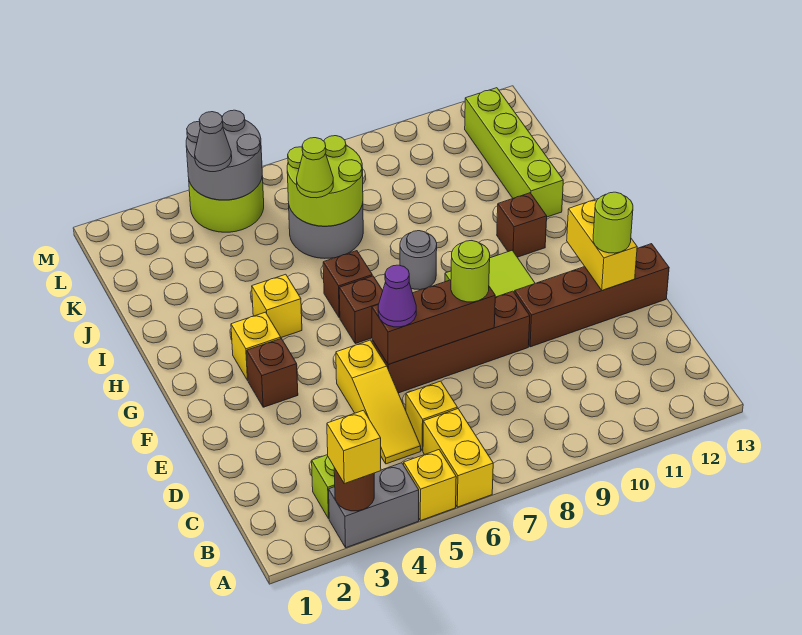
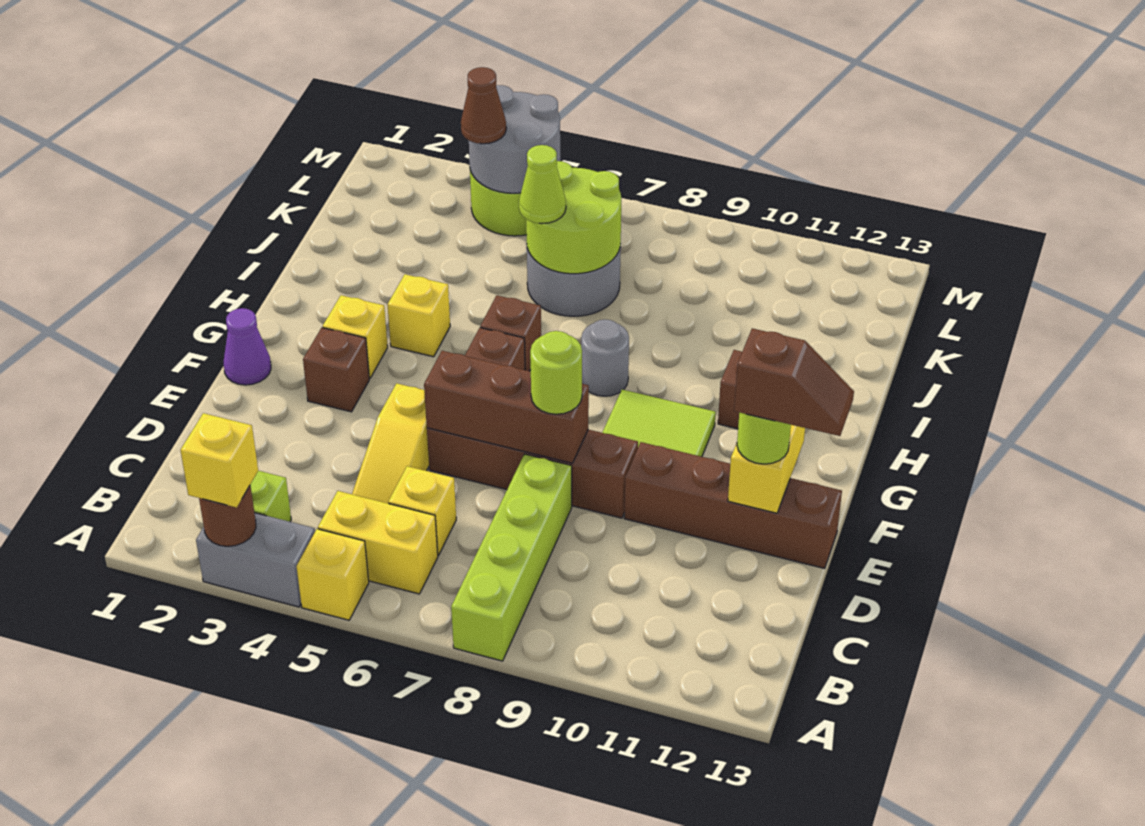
yellow brick A6:B6 level 1 -> yellow brick B5:B6 level 1
purple cone E6 level 3 -> purple cone F1 level 1
none -> brown slope E12:E13 level 4 top 12
lime brick I12:L12 level 1 -> lime brick A8:D8 level 1
grey cone L4 level 3 -> brown cone L4 level 3

